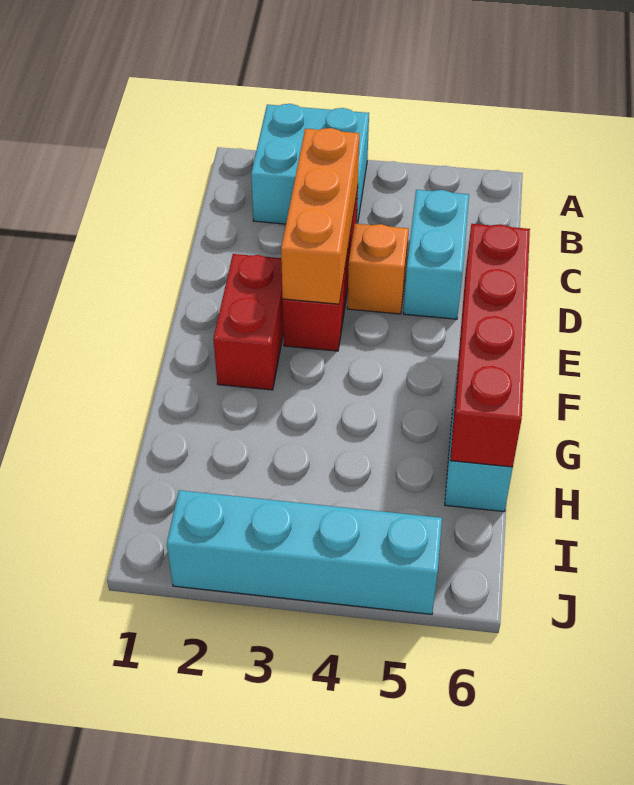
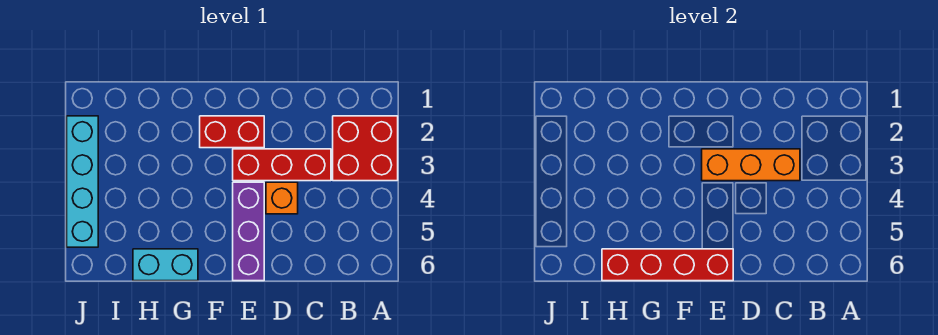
cyan brick A2:B3 level 1 -> red brick A2:B3 level 1
cyan brick C5:D5 level 1 -> none
none -> purple brick E4:E6 level 1

